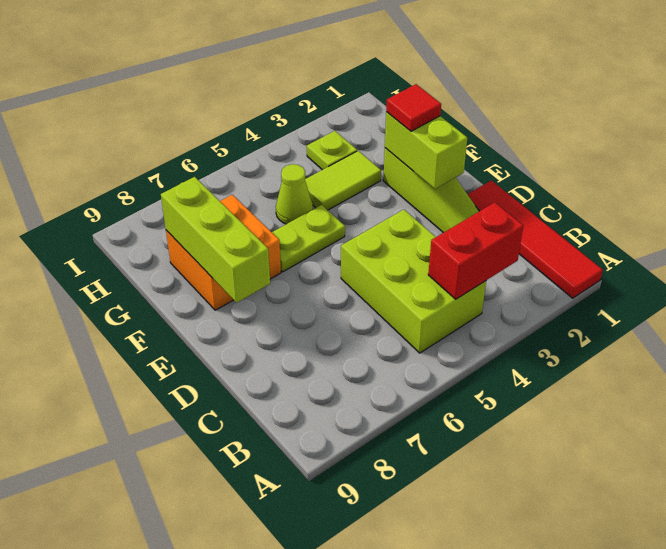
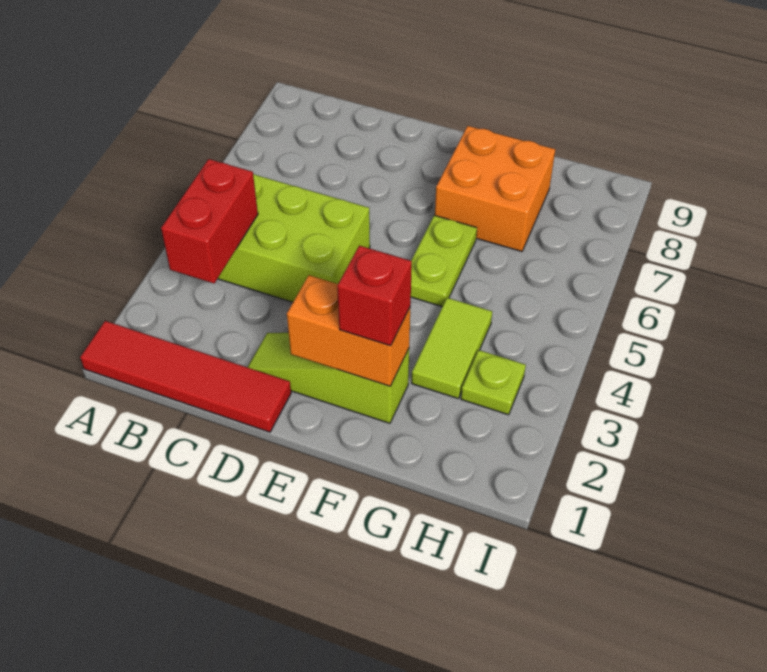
lime brick E2:F2 level 2 -> orange brick E2:F2 level 2
lime brick E8:G8 level 2 -> none
red tile F2 level 3 -> red brick F2 level 3
lime cone G5 level 1 -> none

